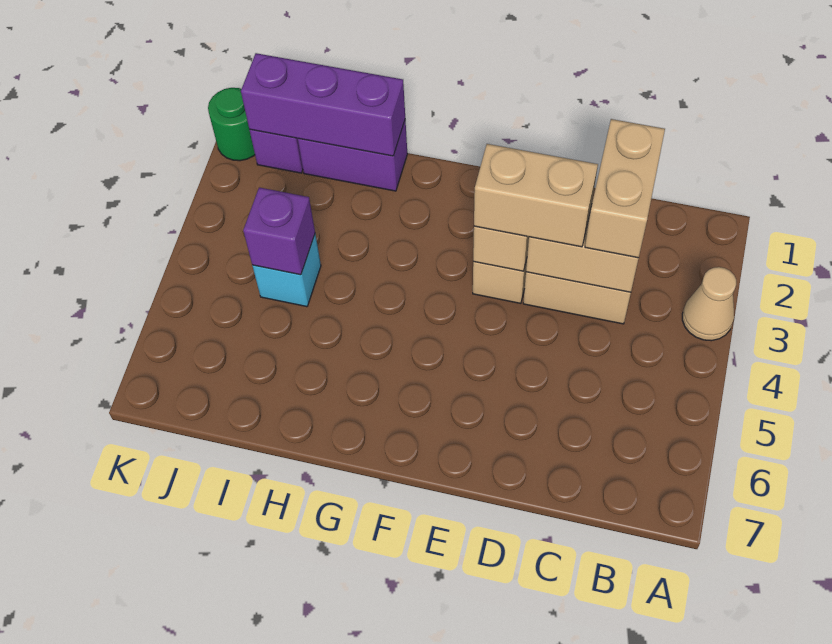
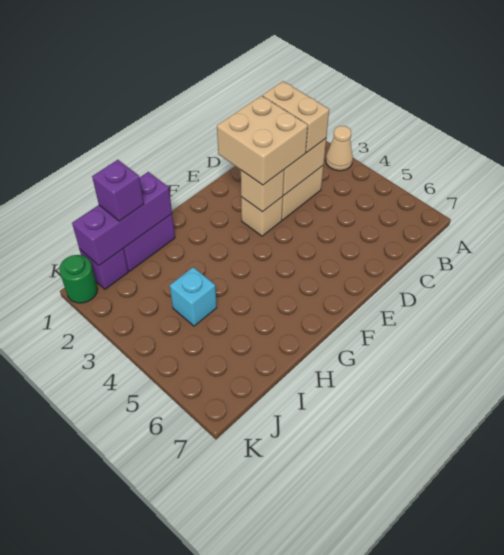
tan brick D3:E3 level 3 -> tan brick D2:E3 level 3
purple brick I4 level 2 -> purple brick I1 level 3

